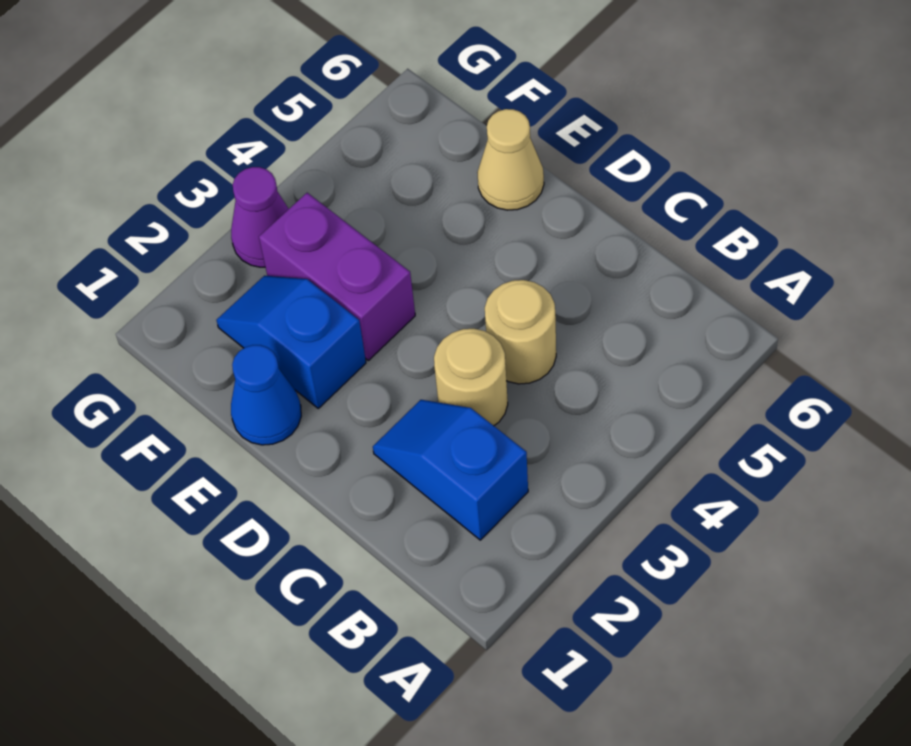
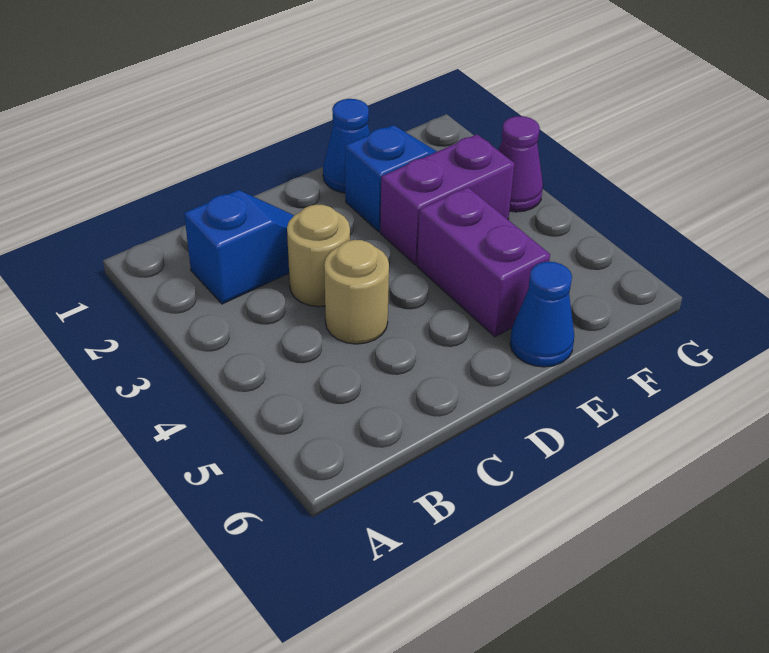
none -> purple brick E4:E5 level 1
tan cone E6 level 1 -> blue cone E6 level 1

